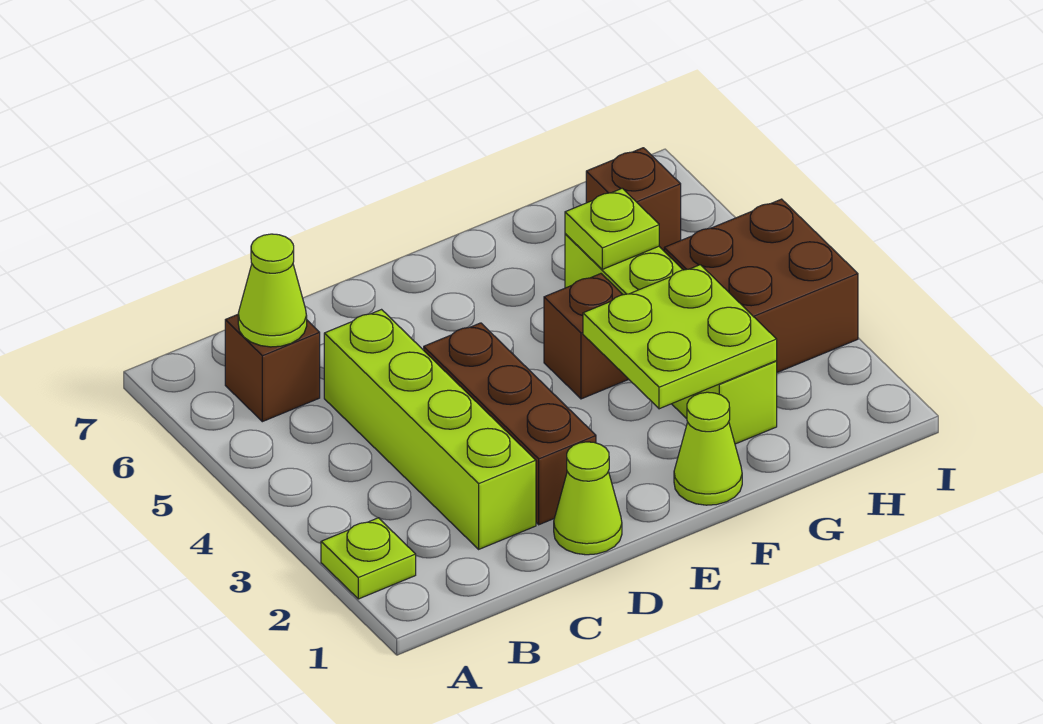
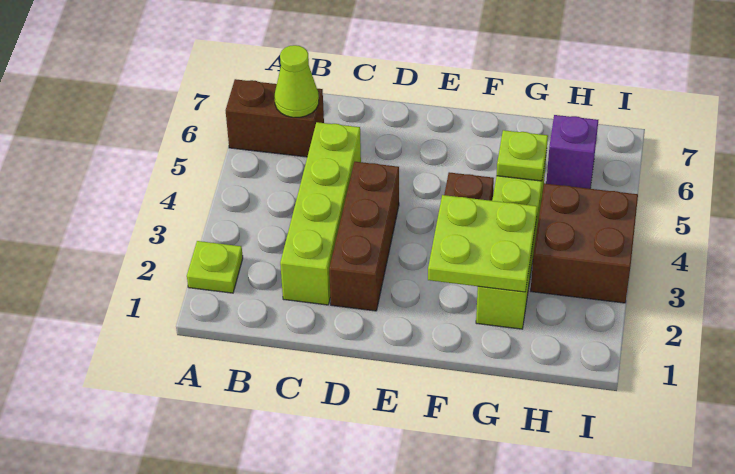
brown brick B6 level 1 -> brown brick A6:B6 level 1
lime cone D1 level 1 -> none
lime cone F1 level 1 -> none
brown brick H6 level 1 -> purple brick H6 level 1

